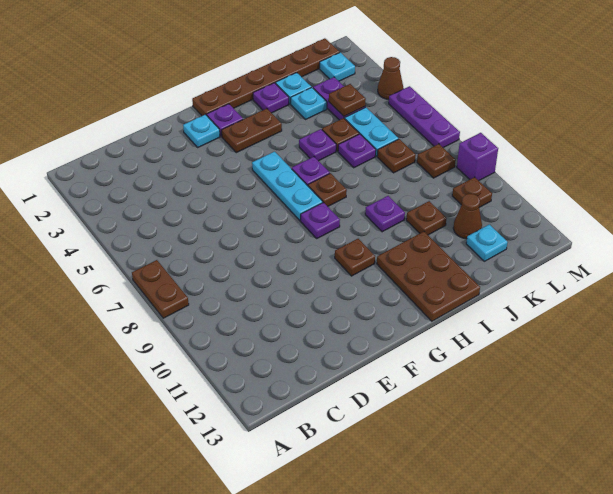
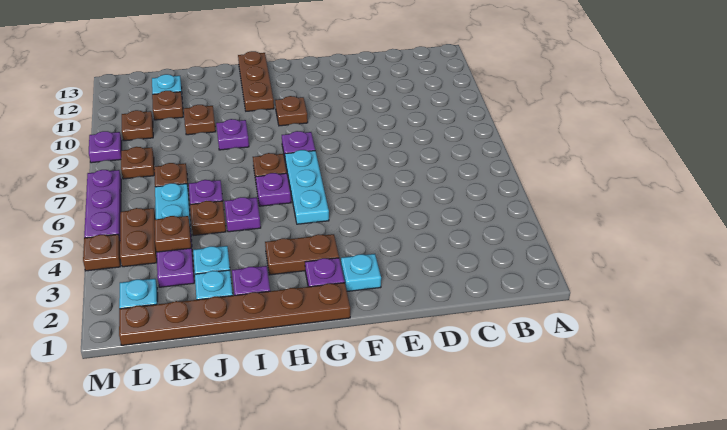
brown plate A7:A8 level 1 -> brown plate L4:L5 level 1
brown plate H11:I13 level 1 -> brown plate H11:H13 level 1
brown cone K11 level 1 -> brown plate K11 level 1
brown cone M4 level 1 -> brown plate M4 level 1
purple brick M9 level 1 -> purple plate M9 level 1

